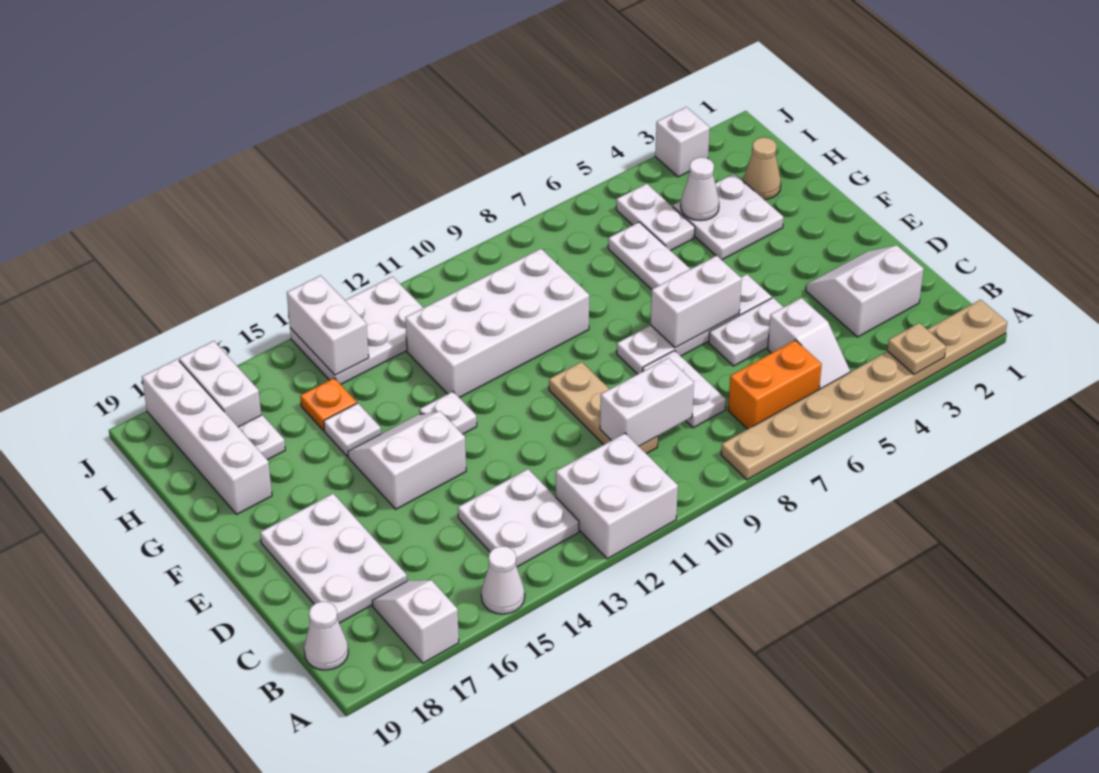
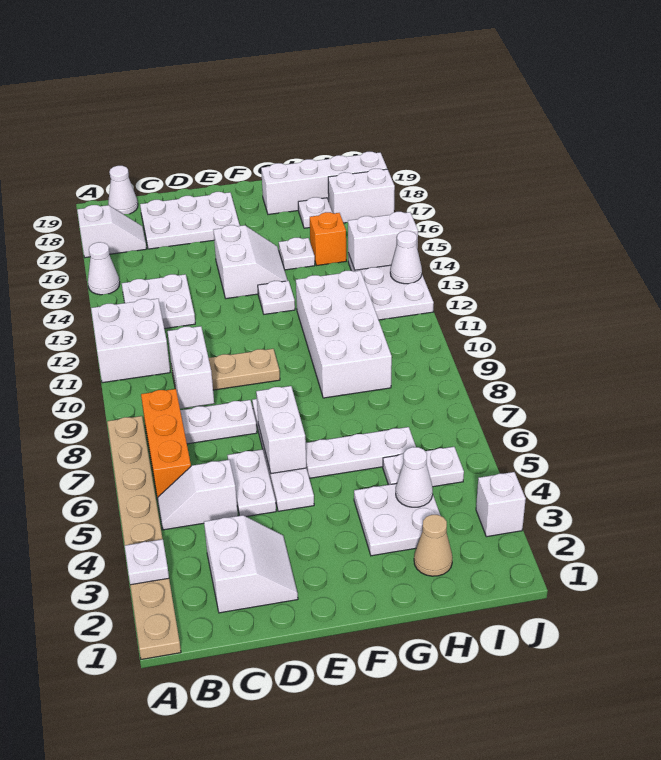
tan plate A3 level 2 -> white plate A3 level 2
orange brick B6:B7 level 1 -> orange brick B6:B8 level 1
orange plate H15 level 1 -> orange brick H15 level 1
none -> white cone J13 level 2

